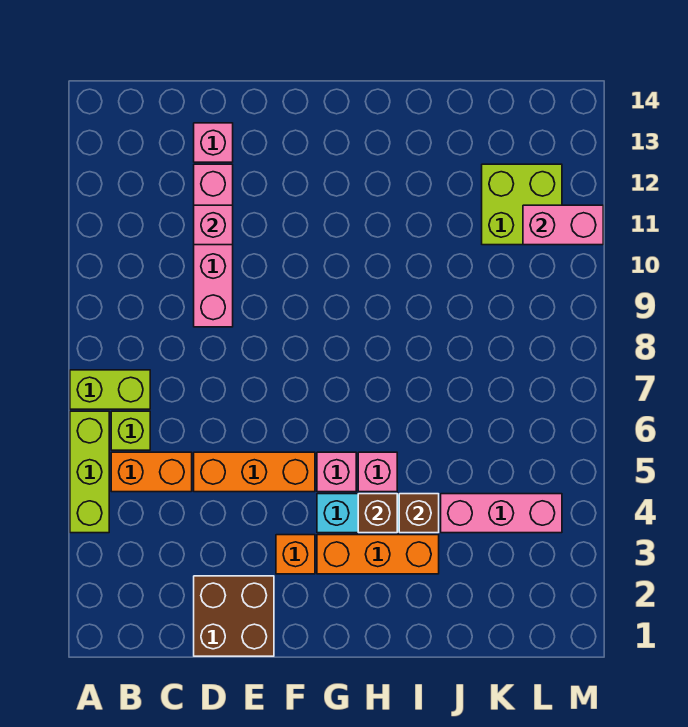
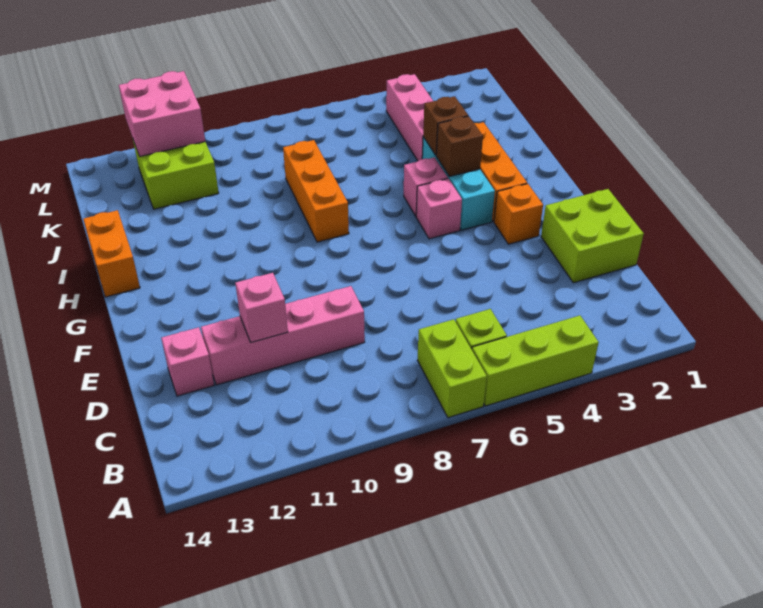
orange brick B5:C5 level 1 -> orange brick H14:I14 level 1
brown brick D1:E2 level 1 -> lime brick D1:E2 level 1
orange brick D5:F5 level 1 -> orange brick H8:J8 level 1
pink brick L11:M11 level 2 -> pink brick L11:M12 level 2

